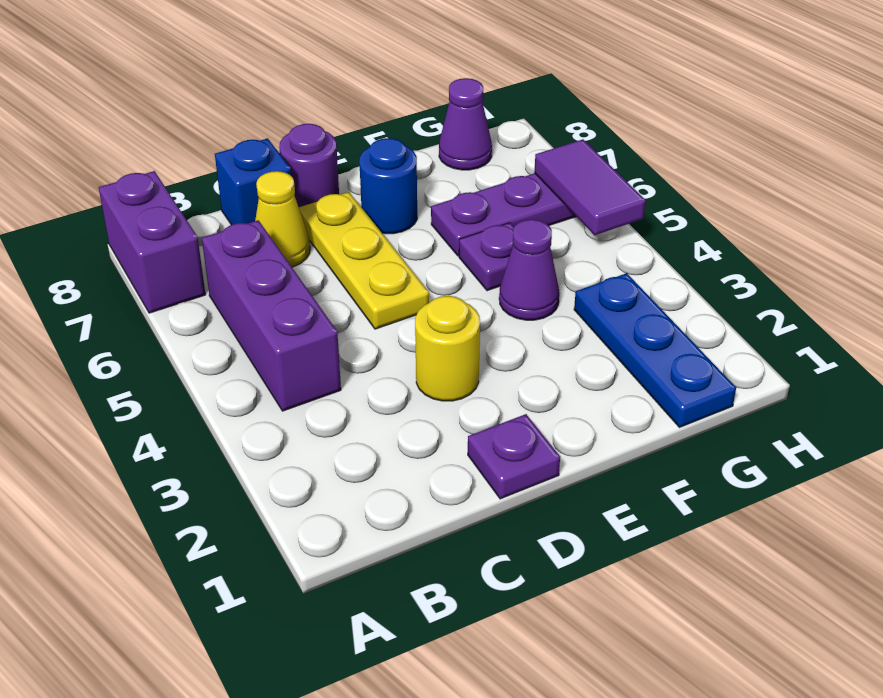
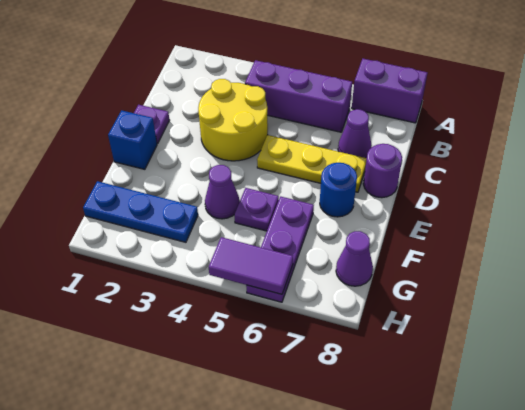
yellow cone C7 level 1 -> purple cone C7 level 1
blue brick C8 level 1 -> blue brick E1 level 1
yellow round brick D3 level 1 -> yellow round brick C3:D4 level 1

